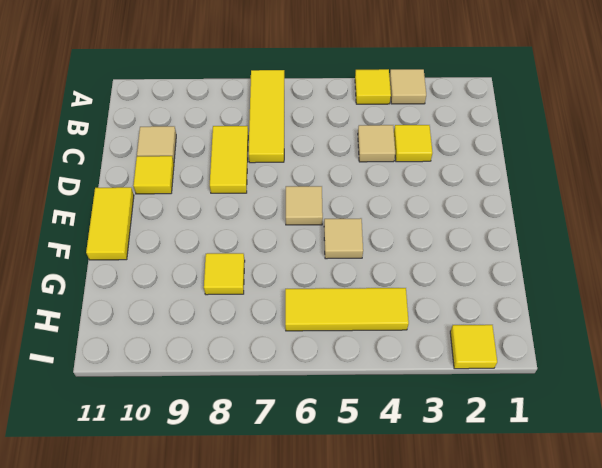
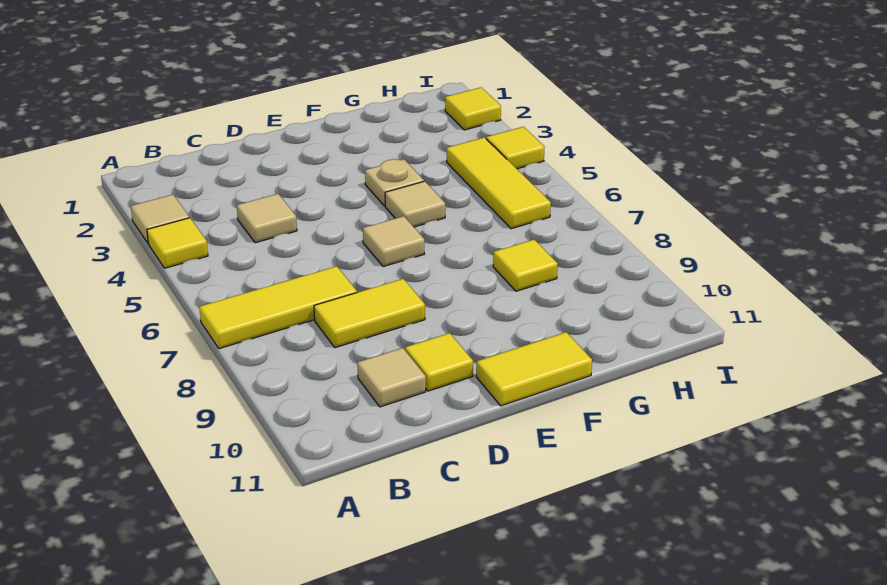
yellow tile C3 level 1 -> yellow tile I4 level 1
none -> tan plate F4 level 1

